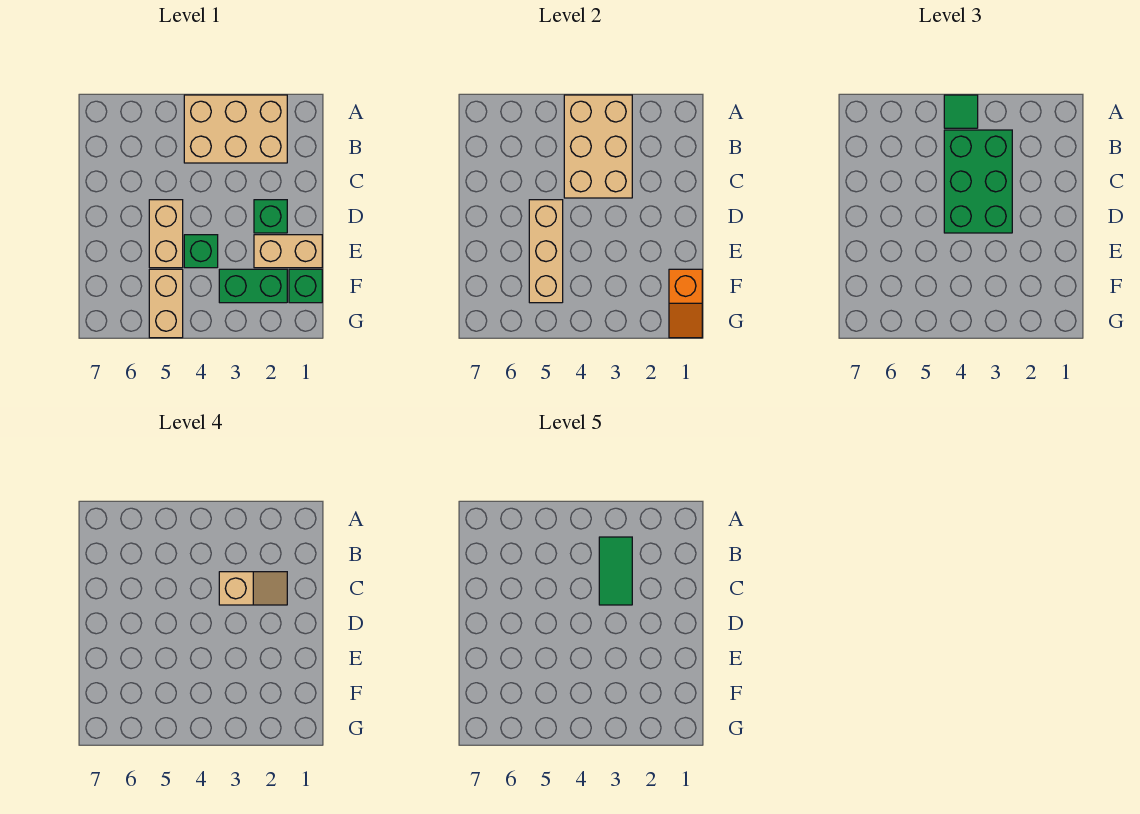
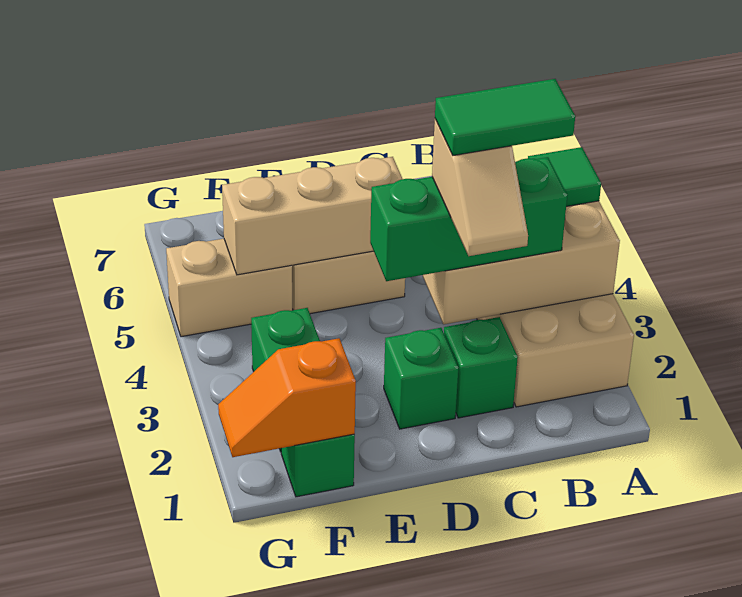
green brick B3:D4 level 3 -> green brick B3:D3 level 3
tan brick E1:E2 level 1 -> none
green brick E4 level 1 -> green brick C2 level 1

